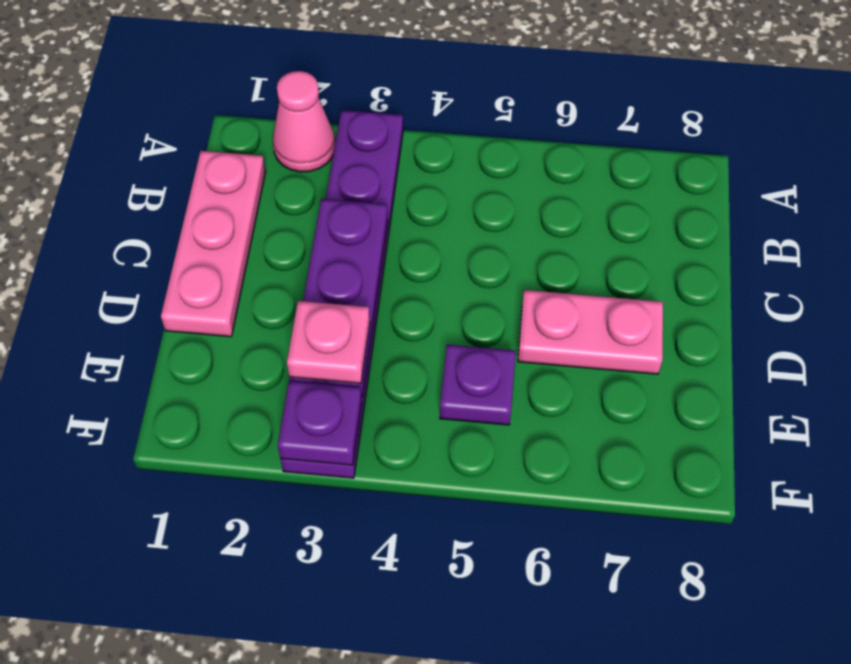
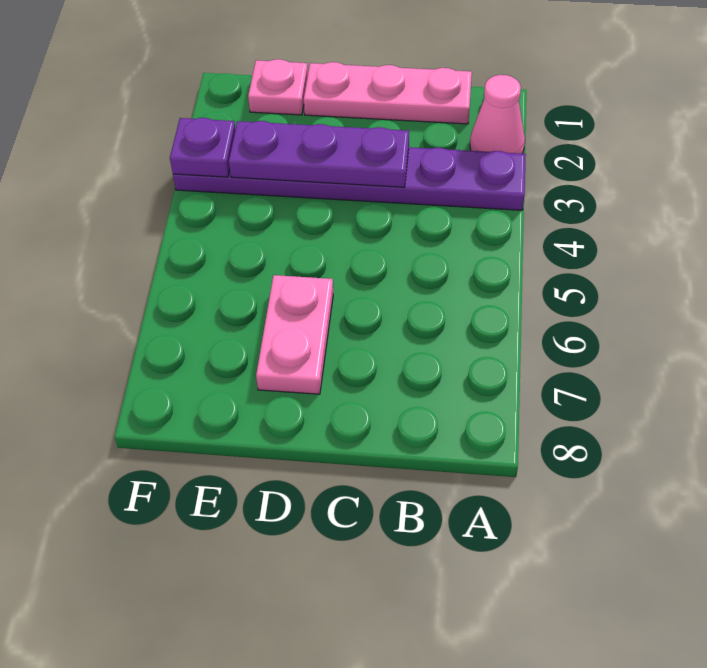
pink plate E3 level 3 -> pink plate E1 level 1
purple plate E5 level 1 -> none

